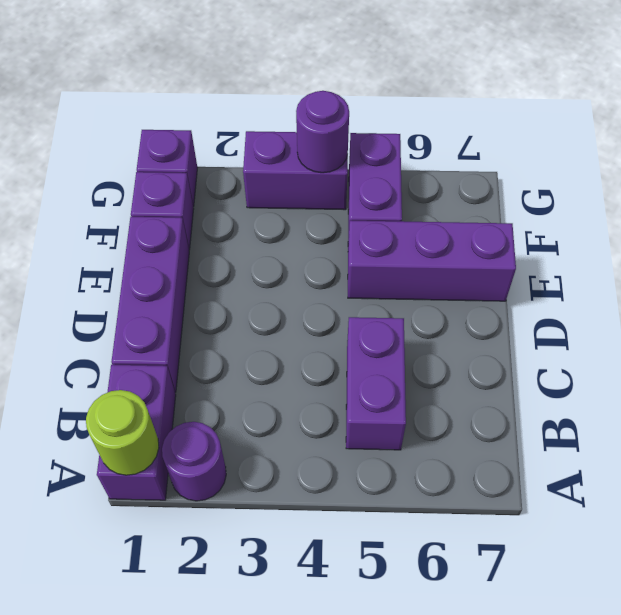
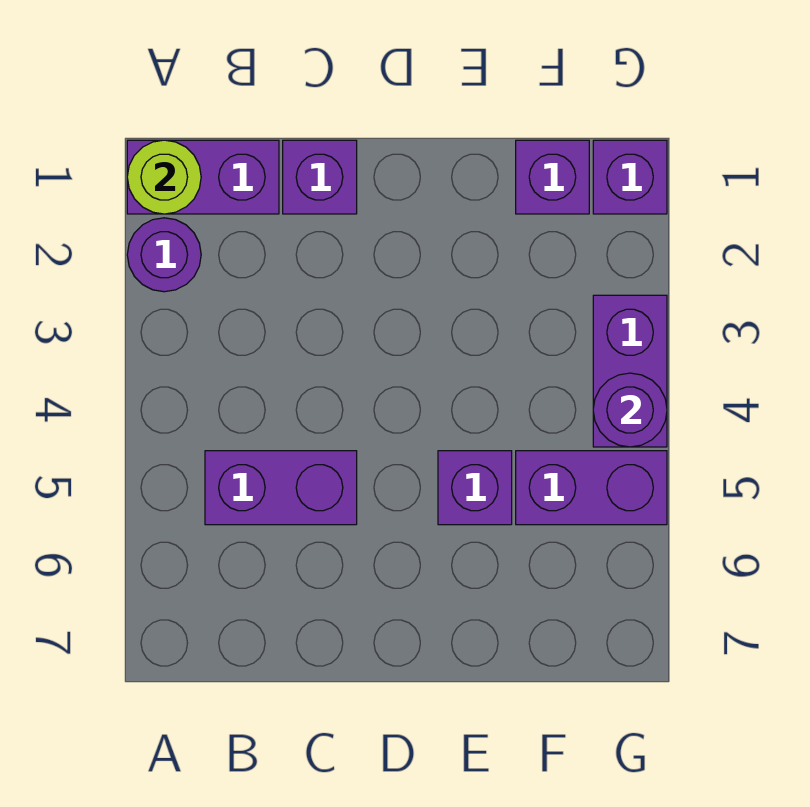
purple brick C1:E1 level 1 -> purple brick C1 level 1
purple brick E5:E7 level 1 -> purple brick E5 level 1

